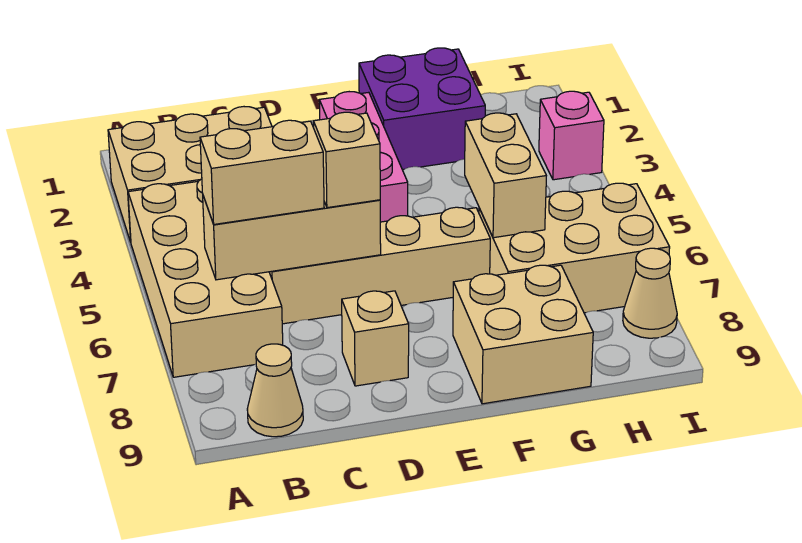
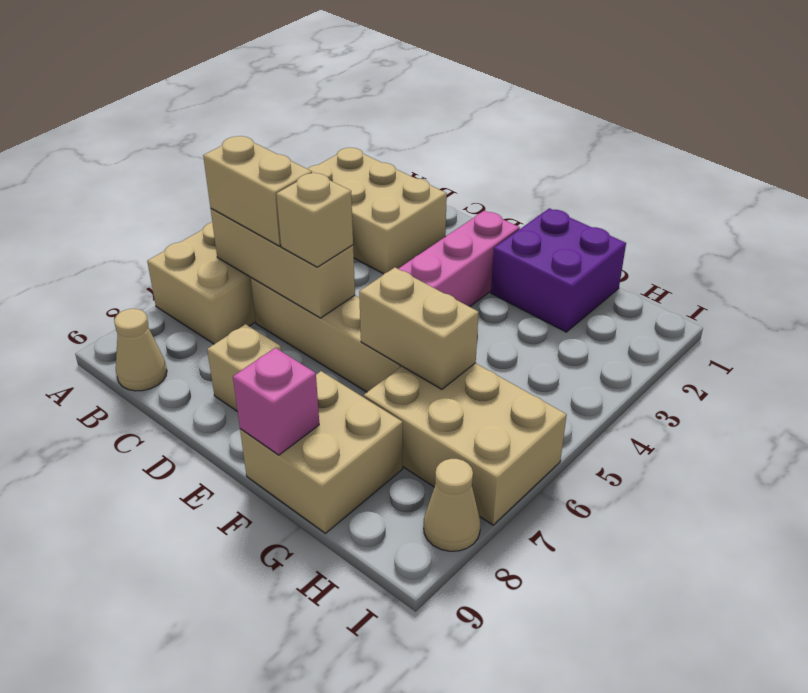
tan brick G5:G6 level 2 -> tan brick F6:G6 level 2
pink brick I3 level 1 -> pink brick F9 level 2

